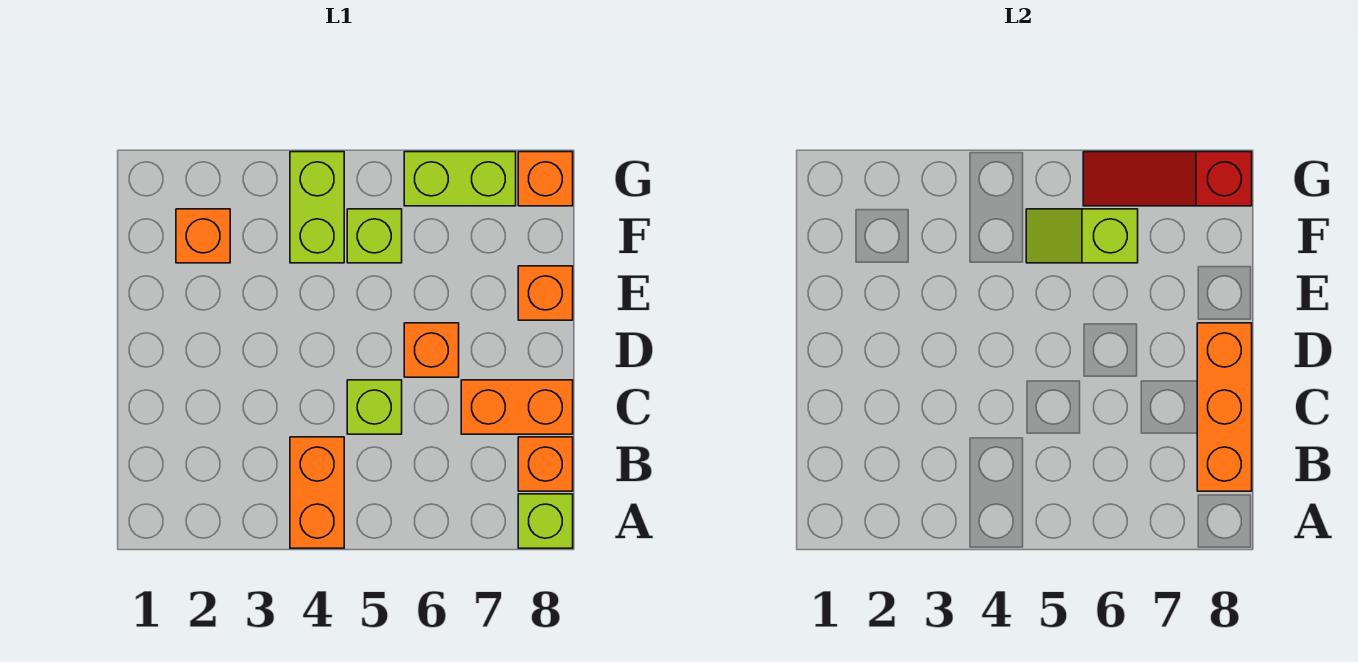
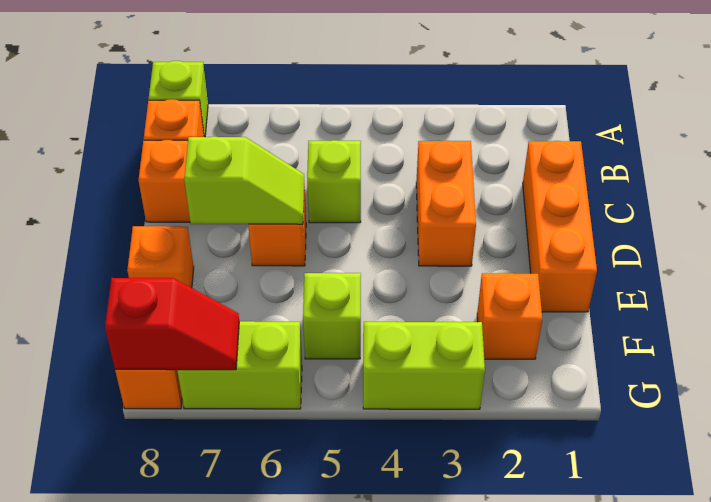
orange brick A4:B4 level 1 -> orange brick C3:D3 level 1
orange brick B8:D8 level 2 -> orange brick C1:E1 level 1
lime brick F4:G4 level 1 -> lime brick G3:G4 level 1
lime slope F5:F6 level 2 top 6 -> lime slope D6:D7 level 2 top 7
red slope G6:G8 level 2 top 8 -> red slope G7:G8 level 2 top 8

